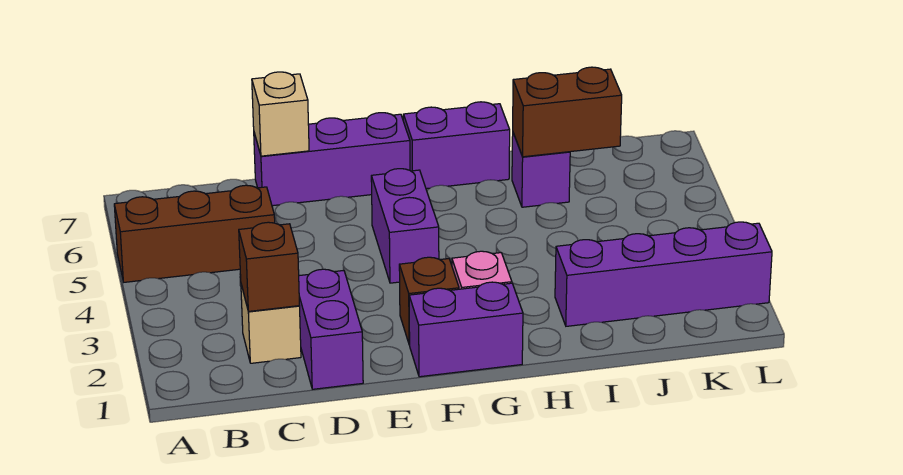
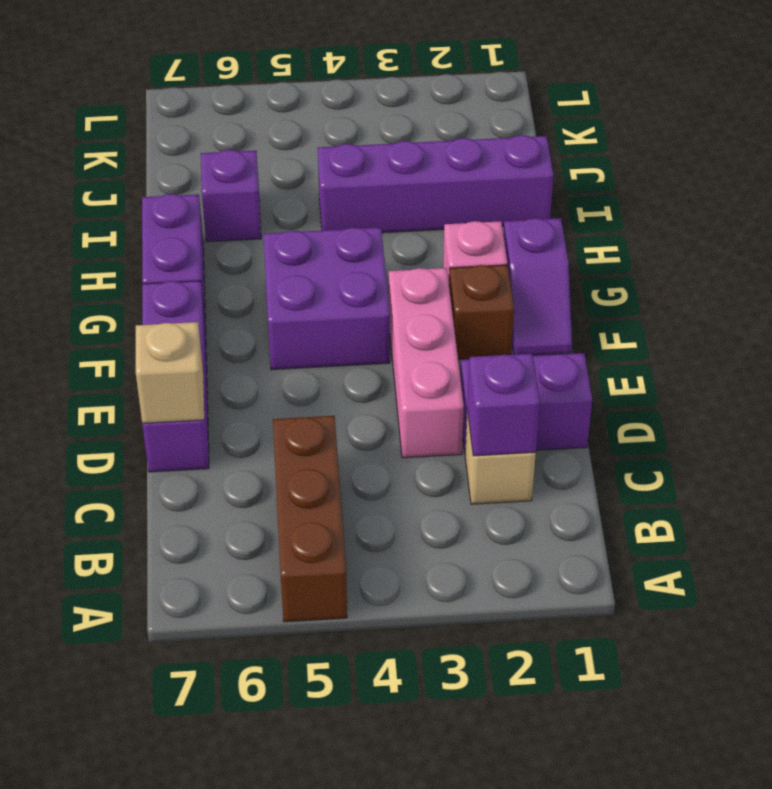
brown brick C2 level 2 -> purple brick C2 level 2
none -> pink brick D3:F3 level 1
purple brick F1:G1 level 1 -> purple slope F1:G1 level 1 top G
purple brick F4:F5 level 1 -> purple brick F4:G5 level 1
purple brick I2:L2 level 1 -> purple brick I1:I4 level 1
brown brick I6:J6 level 2 -> none

